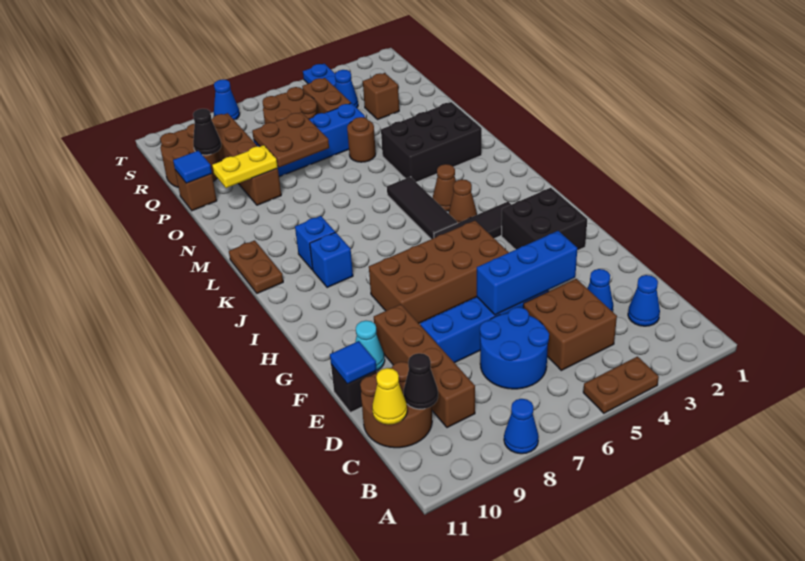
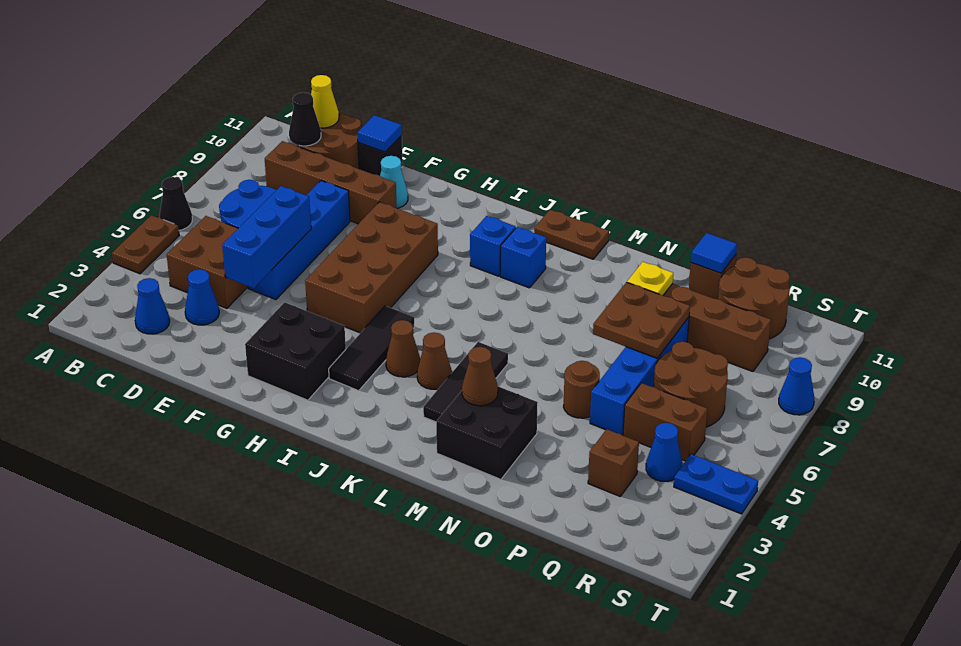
blue cone A8 level 1 -> none
black tile J5:L5 level 1 -> black tile L3:L5 level 1
black brick M2:N4 level 1 -> black brick M2:N3 level 1
none -> brown cone M3 level 2
yellow plate O9:O10 level 2 -> yellow plate O9 level 2
black cone Q10 level 2 -> black cone A6 level 1

